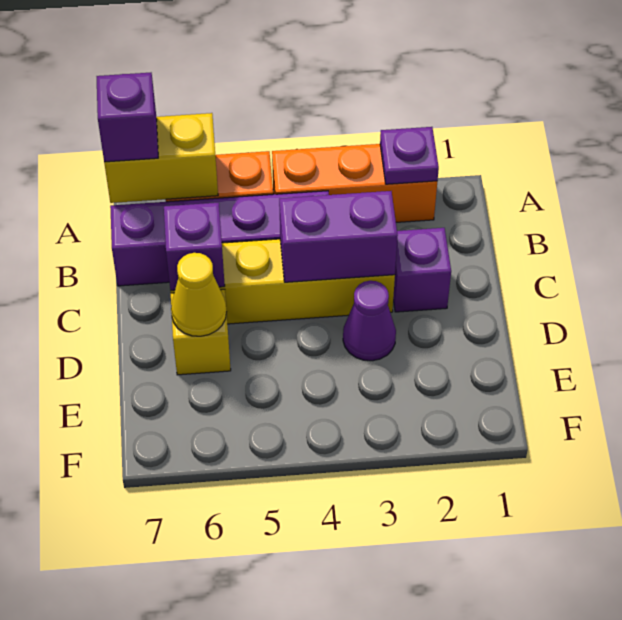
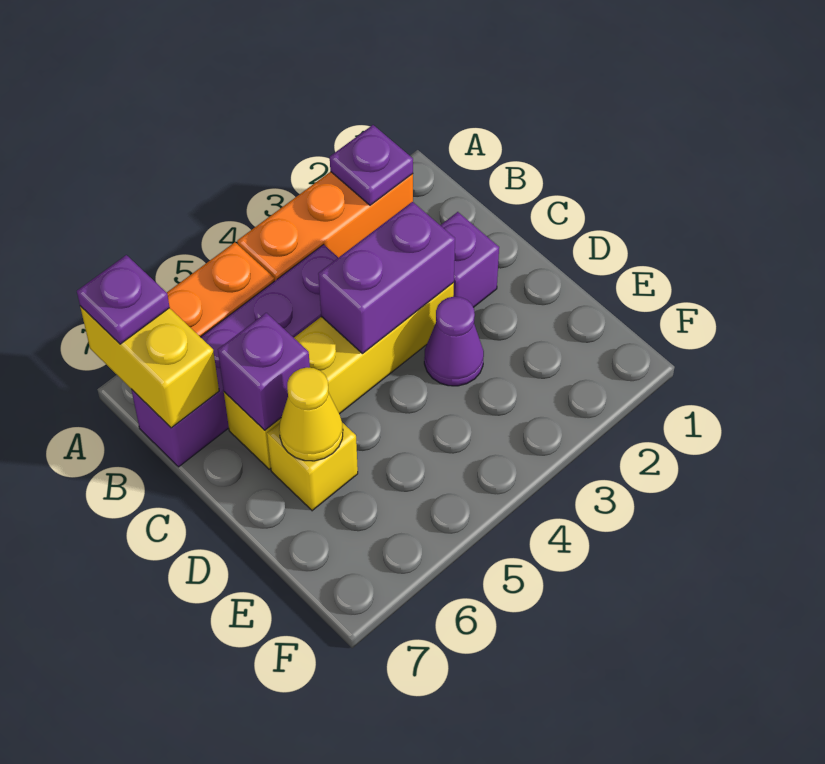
yellow brick A6:A7 level 2 -> yellow brick A7:B7 level 2
purple brick A7 level 3 -> purple plate A7 level 3

